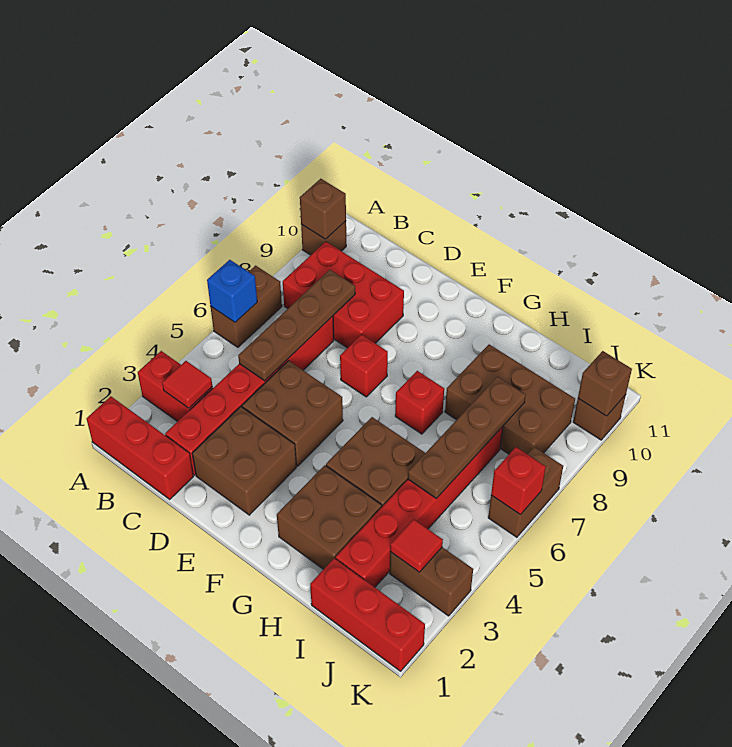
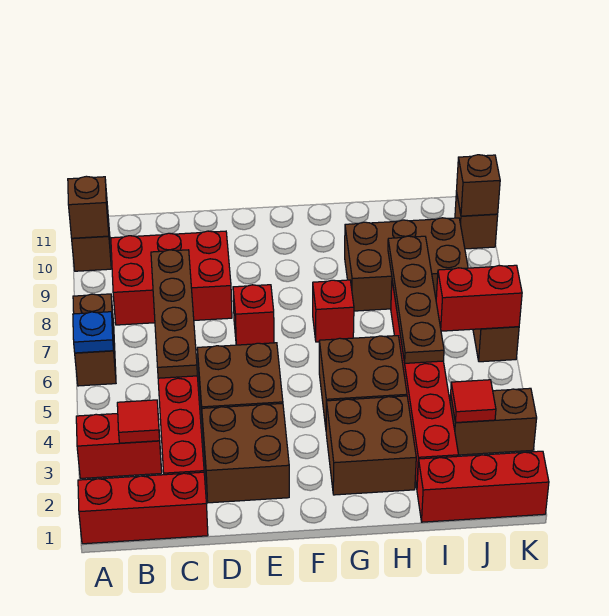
blue brick A6 level 2 -> blue plate A6 level 2
red brick K6 level 2 -> red brick J6:K6 level 2

